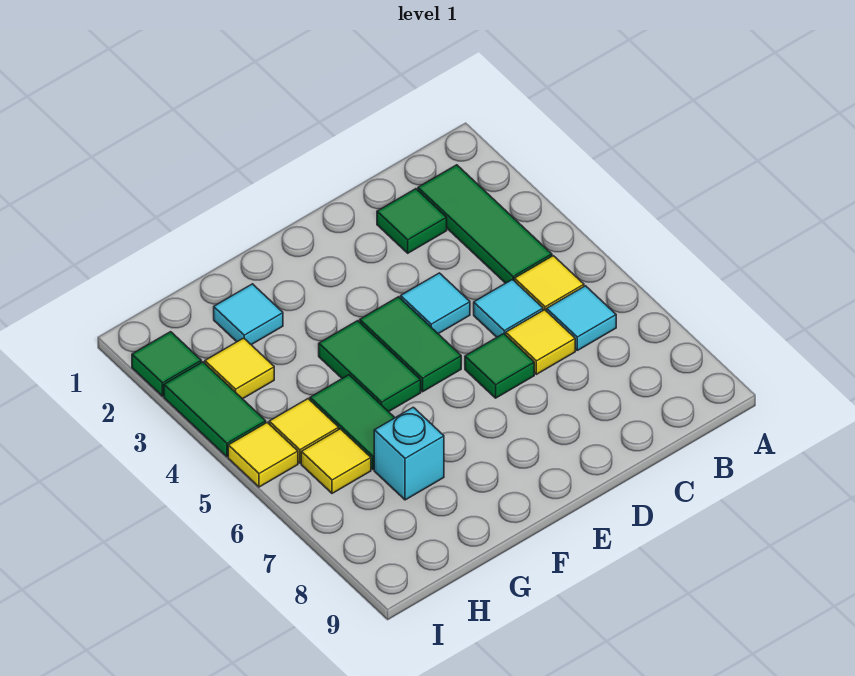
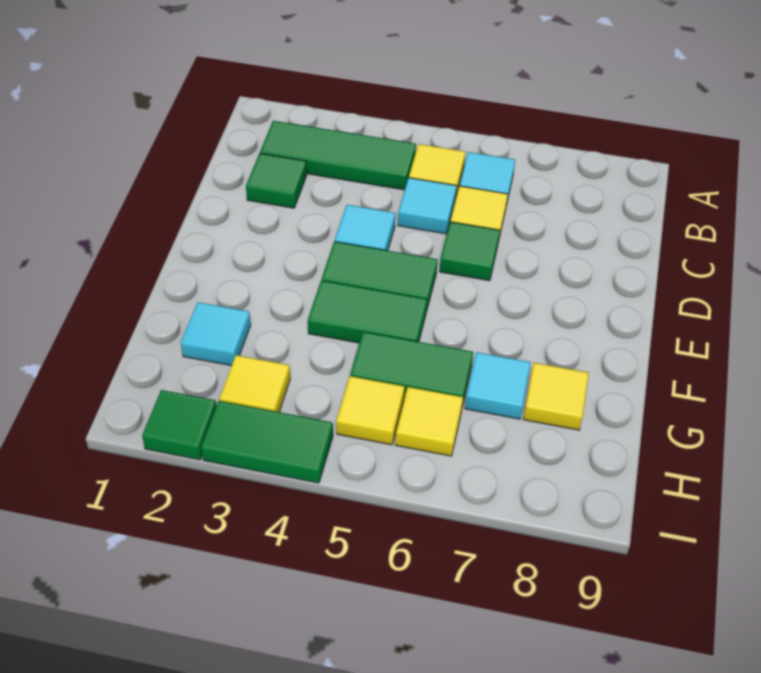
cyan brick G7 level 1 -> cyan tile G7 level 1
yellow tile I5 level 1 -> yellow tile G8 level 1

